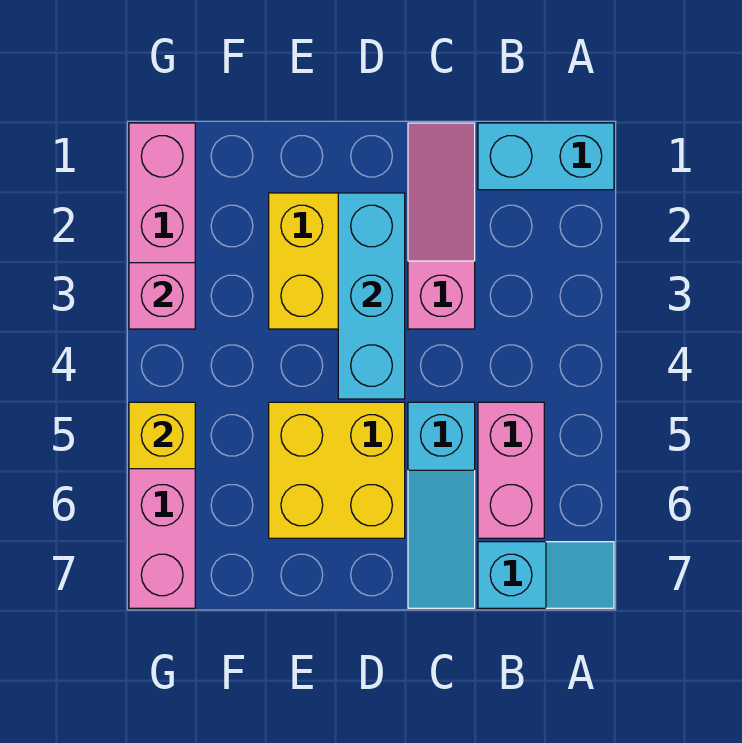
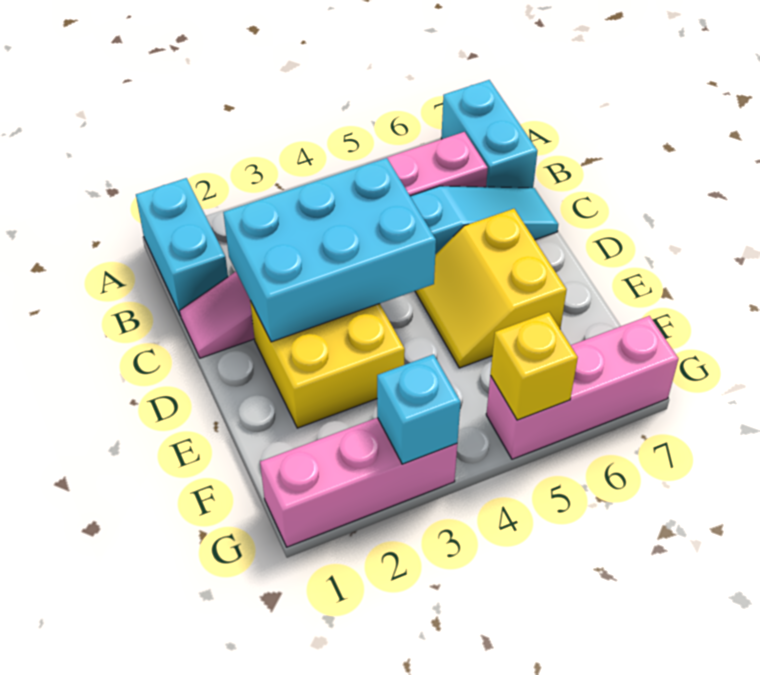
cyan slope A7:B7 level 1 top B -> cyan brick A7:B7 level 1
cyan brick D2:D4 level 2 -> cyan brick C2:D4 level 2
yellow brick D5:E6 level 1 -> yellow slope D5:E6 level 1 top 6
pink brick G3 level 2 -> cyan brick G3 level 2

